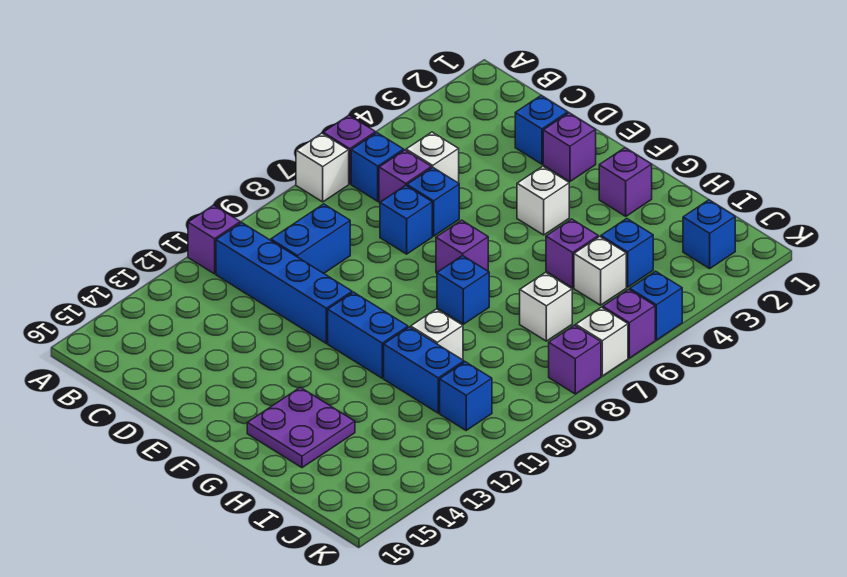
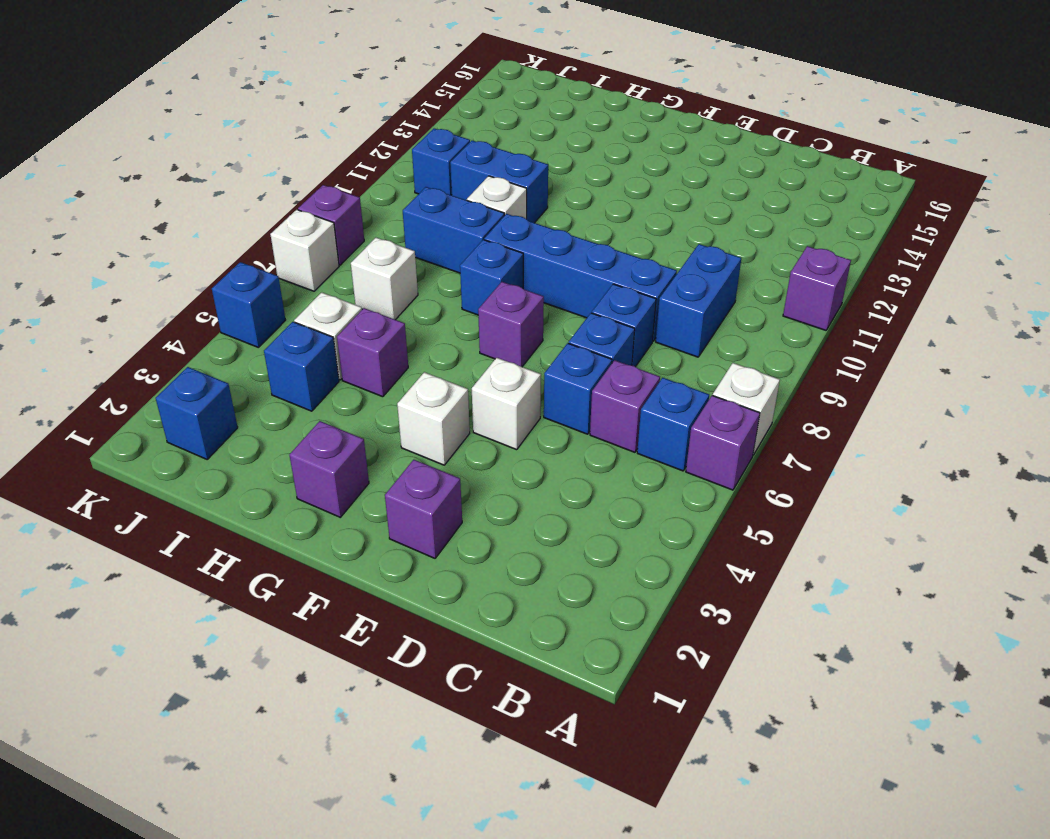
blue brick B11:E11 level 1 -> blue brick D9:G9 level 1
white brick C5 level 1 -> white brick E5 level 1
blue brick D2 level 1 -> blue brick D8 level 1
blue brick F11:G11 level 1 -> blue brick H9:I9 level 1
purple plate G14:H15 level 1 -> none
purple brick K6 level 1 -> none

